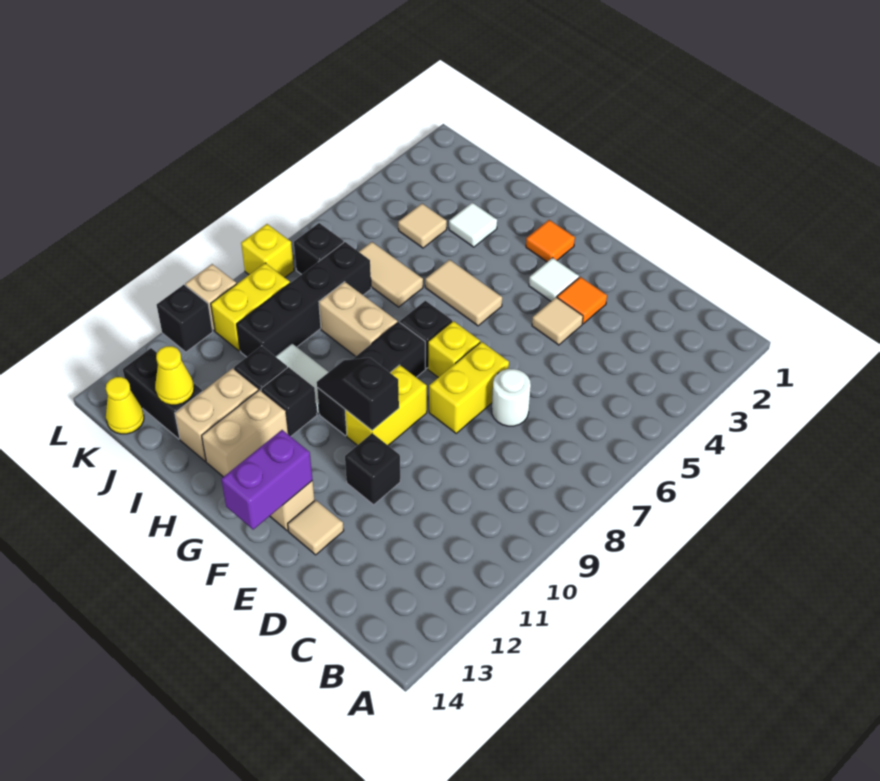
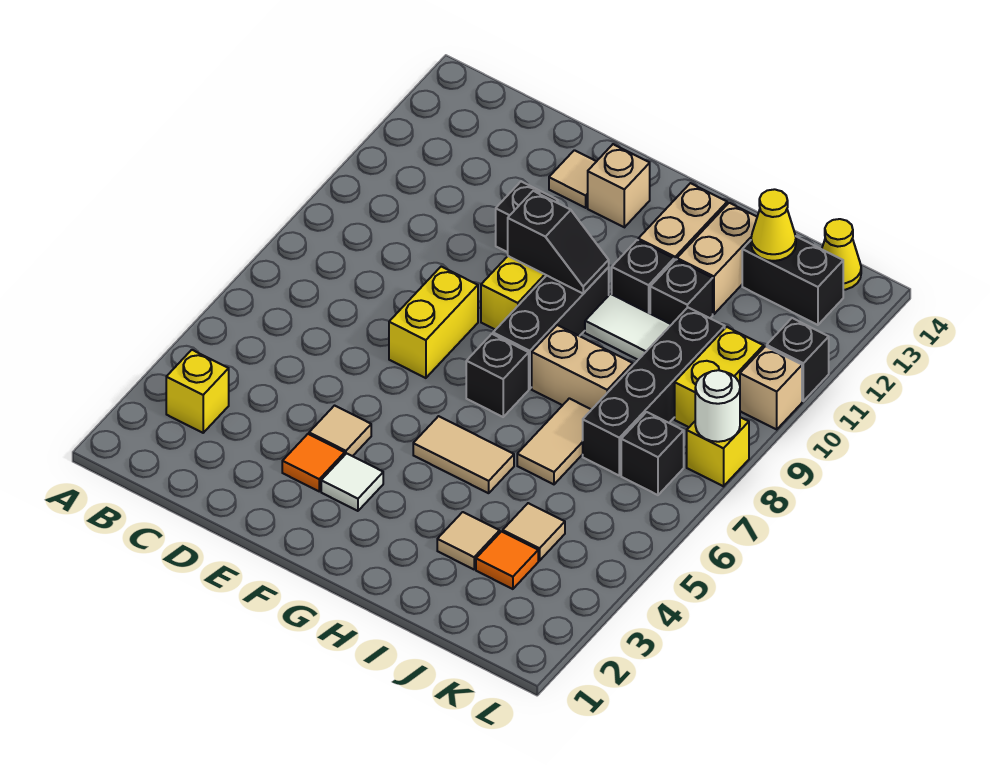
white round brick D7 level 1 -> white round brick L8 level 2
yellow brick F7 level 1 -> yellow brick B3 level 1
purple brick F13:F14 level 2 -> none
orange tile G2 level 1 -> orange tile J3 level 1
white tile I3 level 1 -> tan tile I3 level 1
tan tile I6:J6 level 1 -> tan tile I6:I7 level 1

